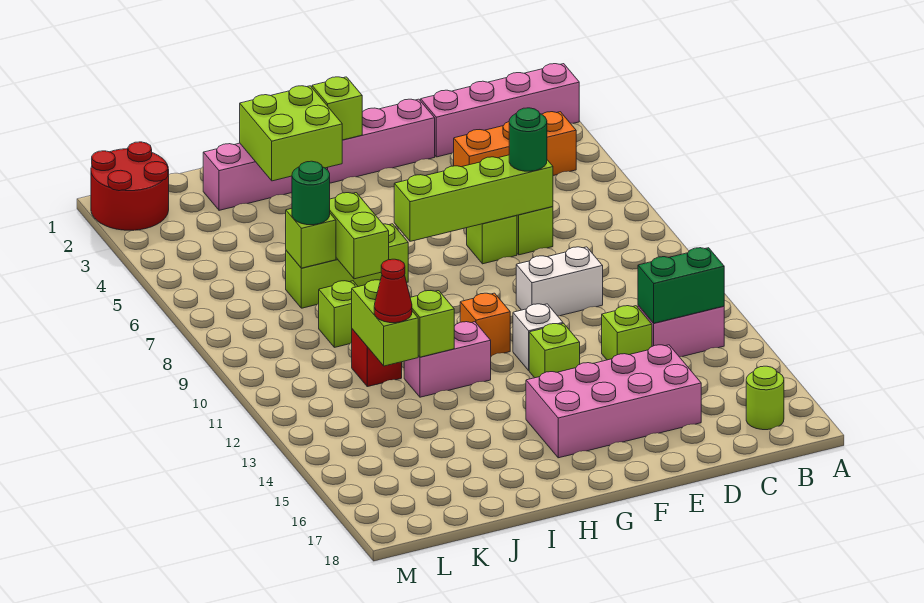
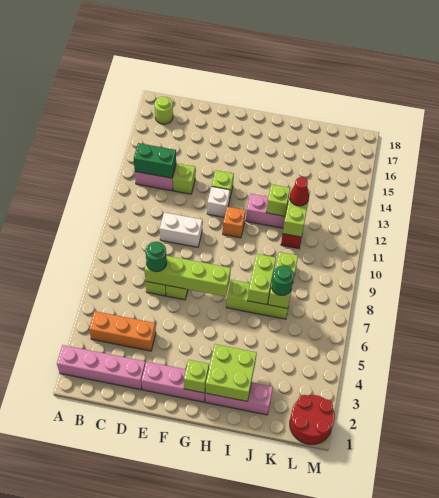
pink brick D15:G16 level 1 -> none

